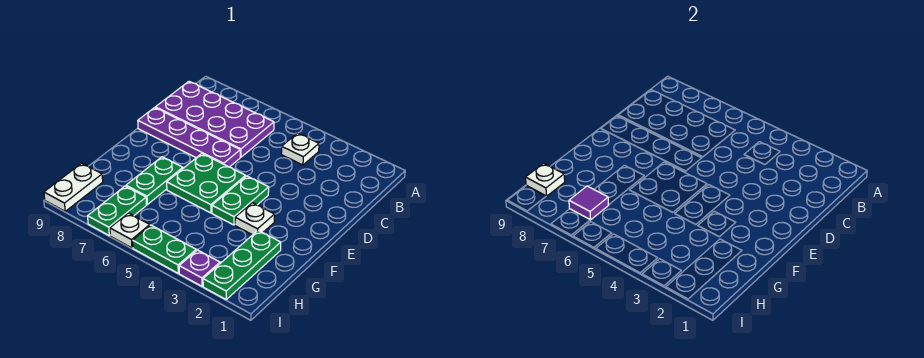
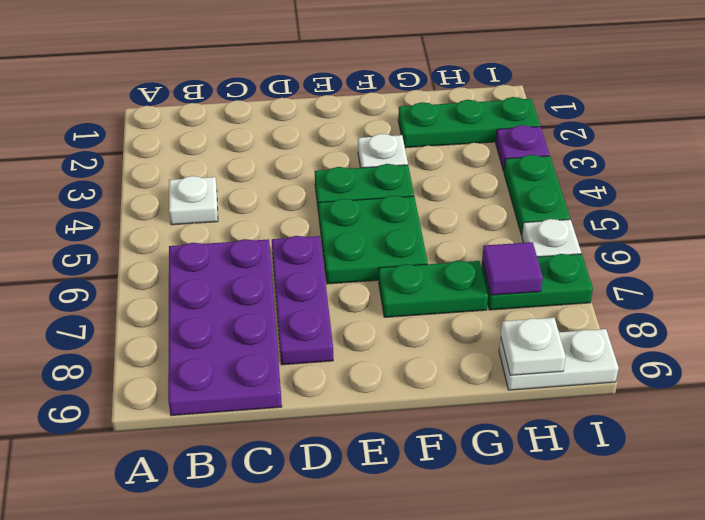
purple plate D6:D9 level 1 -> purple plate D6:D8 level 1

